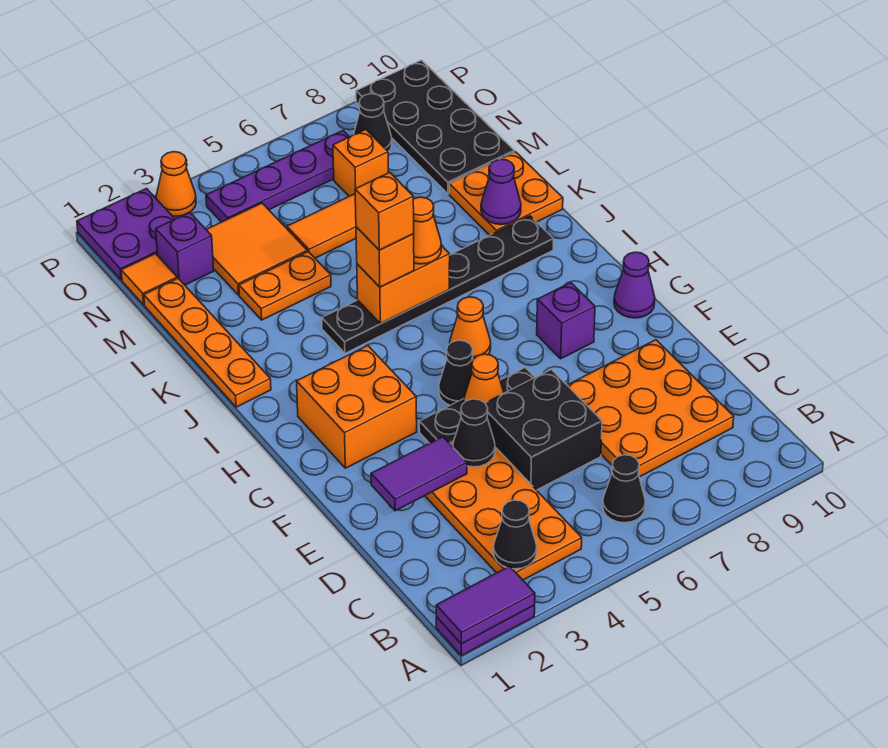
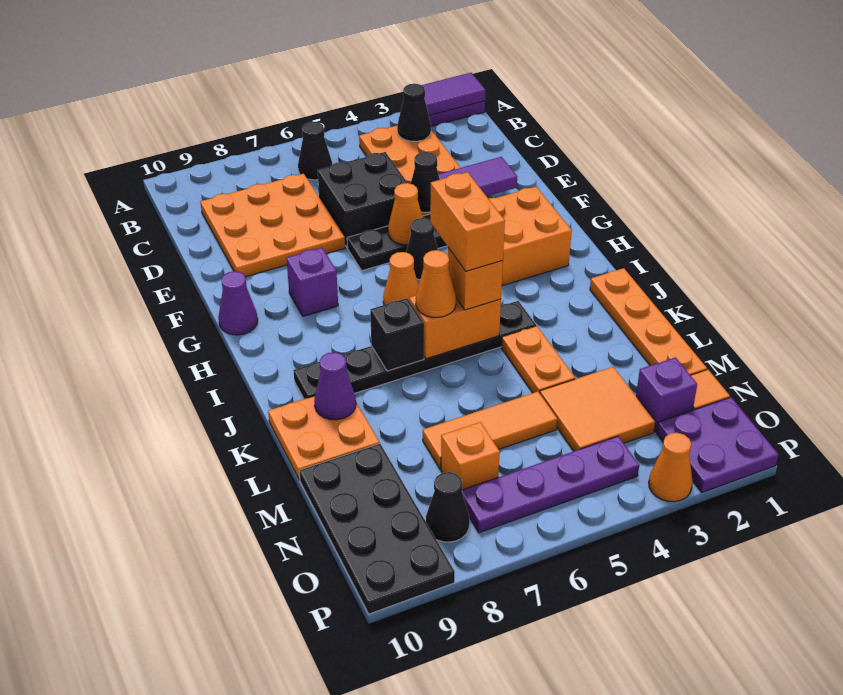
orange brick J5 level 4 -> orange brick I5:J5 level 4
none -> black brick J7 level 2
orange plate L3:L4 level 1 -> orange plate K4:L4 level 1

